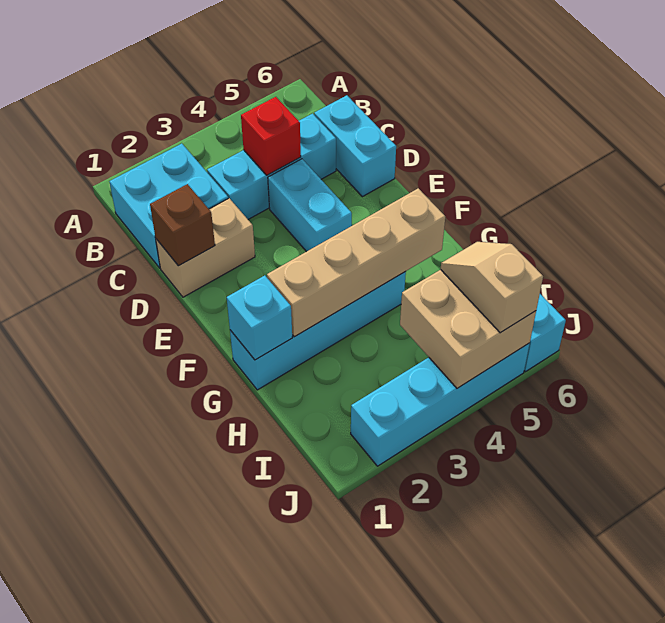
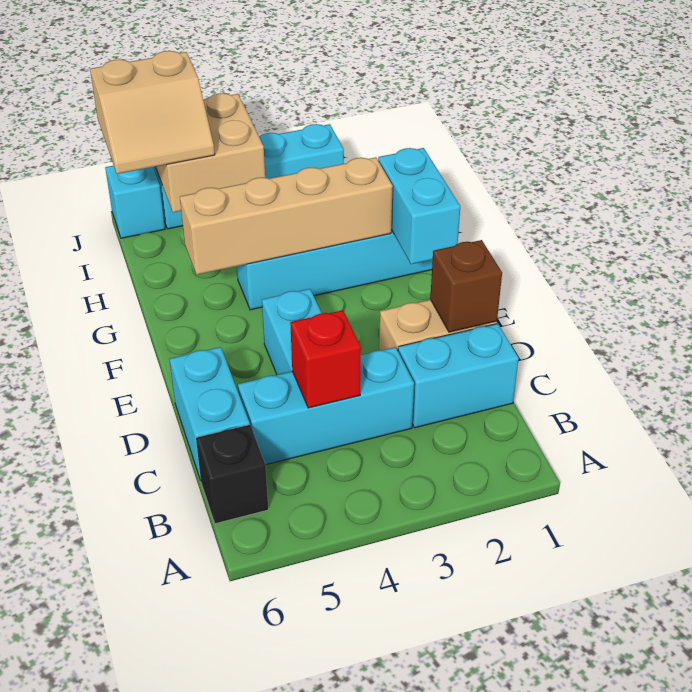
cyan brick B1:C2 level 1 -> cyan brick C1:C2 level 1
none -> black brick B6 level 1
cyan brick G1 level 2 -> cyan brick F1:G1 level 2
tan slope I5:J5 level 3 top J -> tan slope I5:J6 level 3 top J

